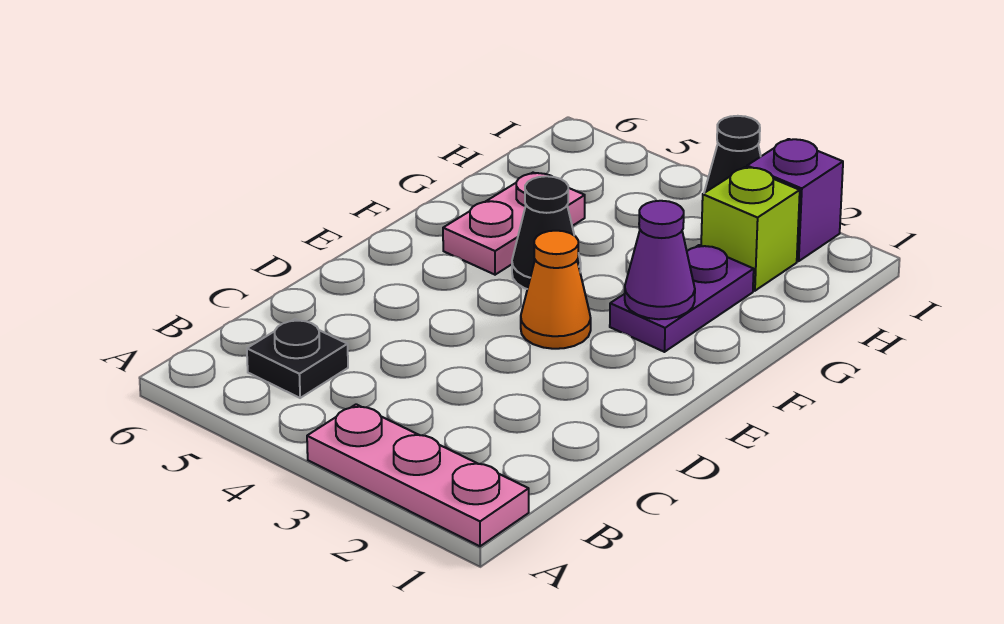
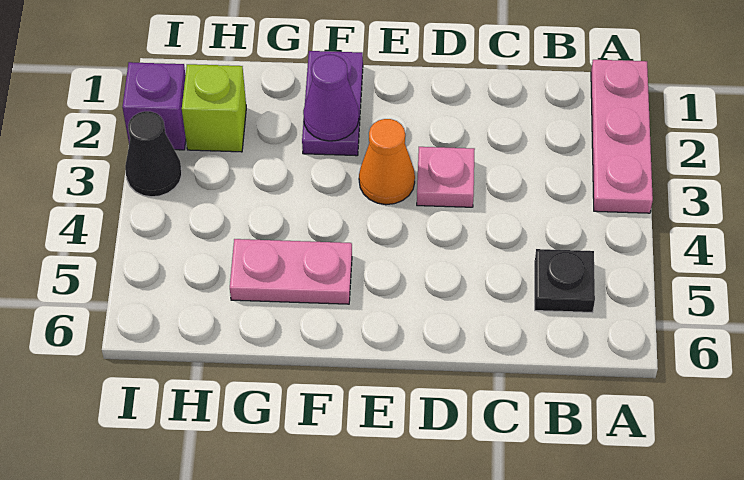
none -> pink plate D3 level 1
purple plate F2:G2 level 1 -> purple plate F1:F2 level 1
black cone F4 level 1 -> none

